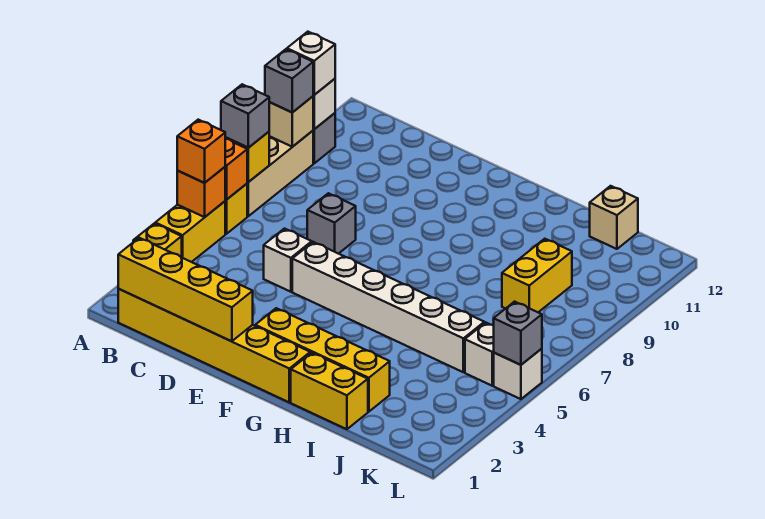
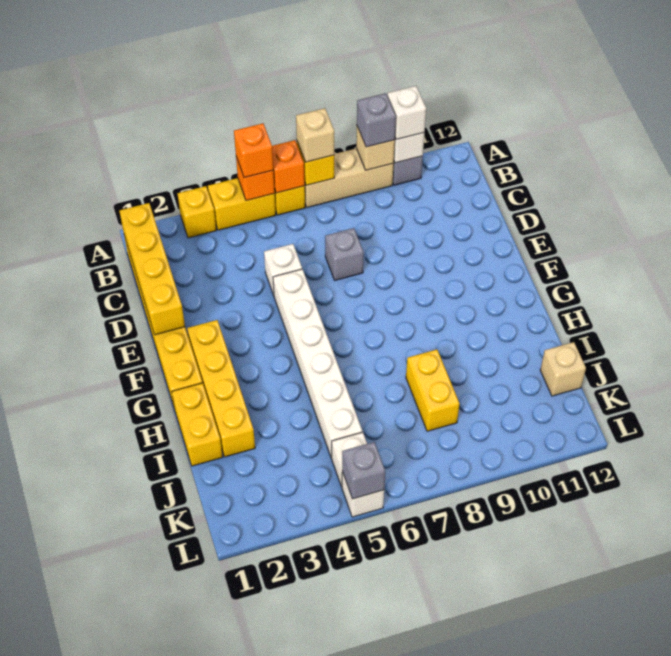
grey brick A7 level 3 -> tan brick A7 level 3
yellow brick J8:J9 level 1 -> yellow brick I8:J8 level 1

